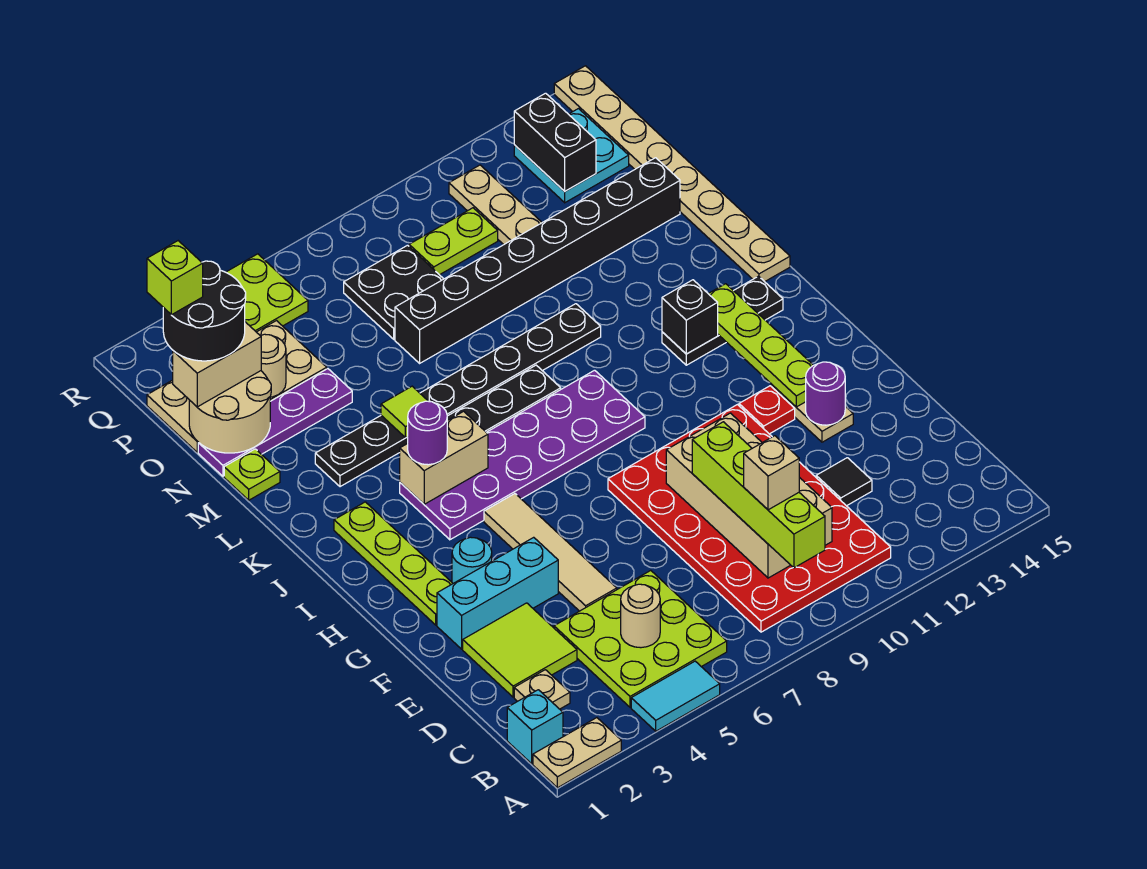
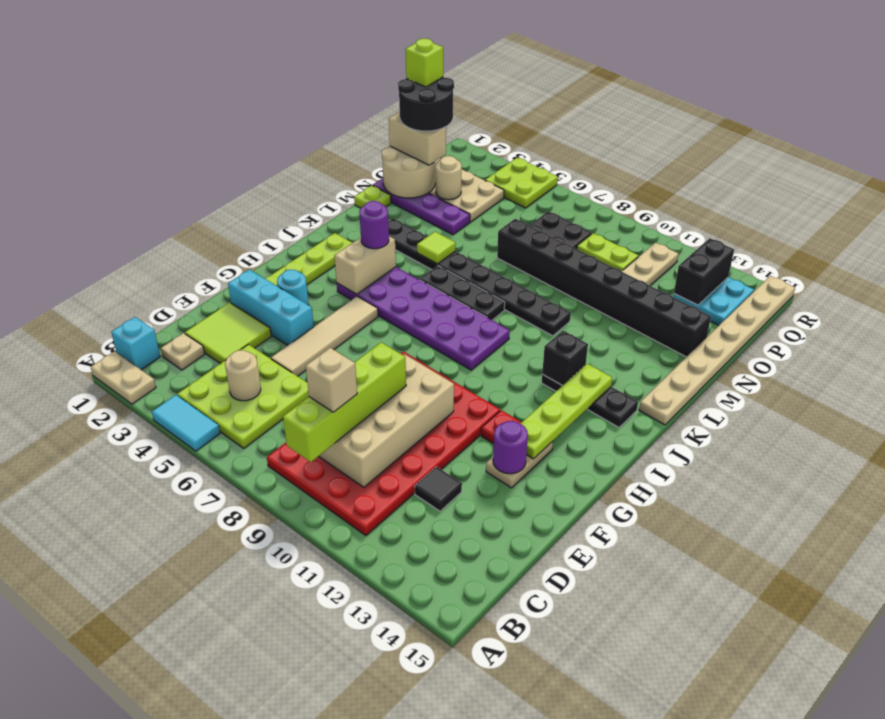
tan brick J4:J5 level 2 -> tan brick I4:J4 level 2

